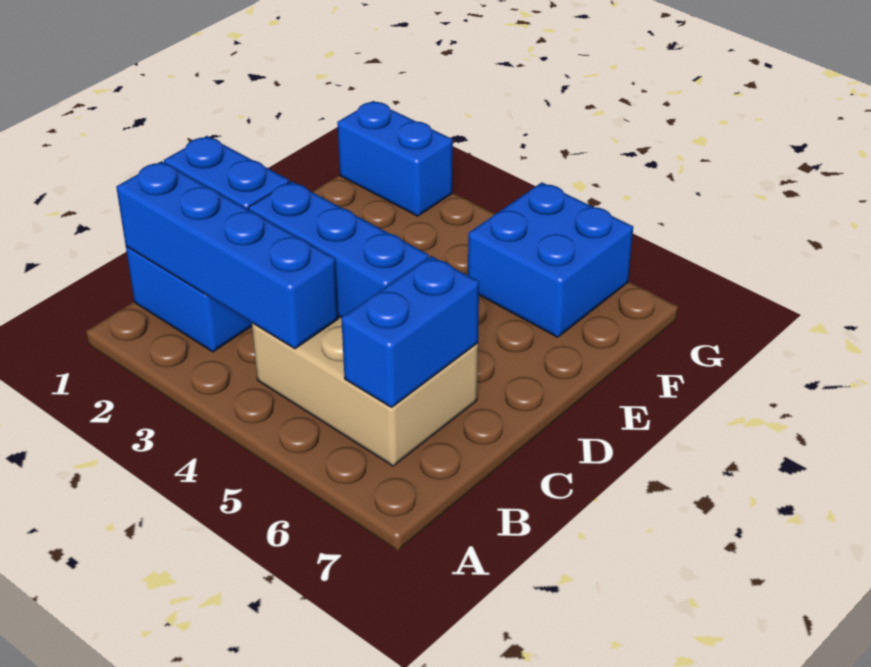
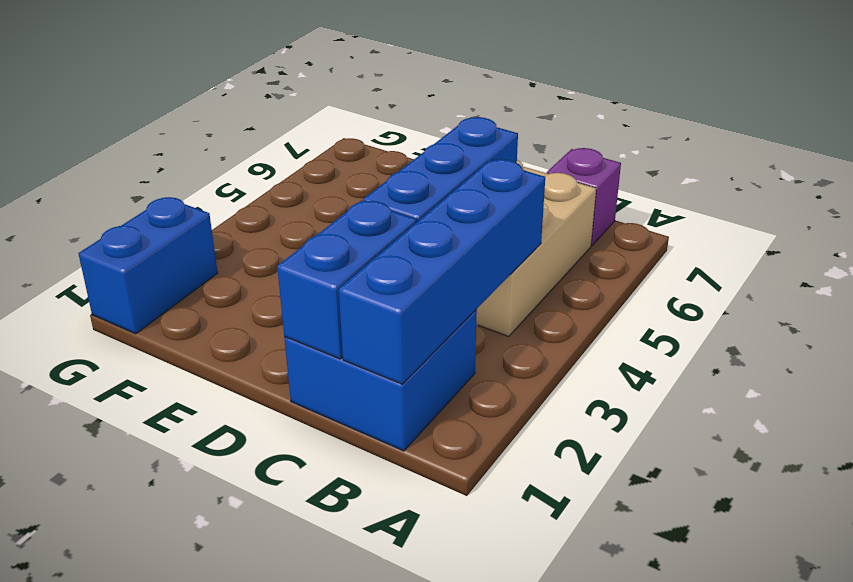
blue brick B6:C6 level 2 -> none
none -> purple brick B7 level 1
blue brick F5:G6 level 1 -> none

